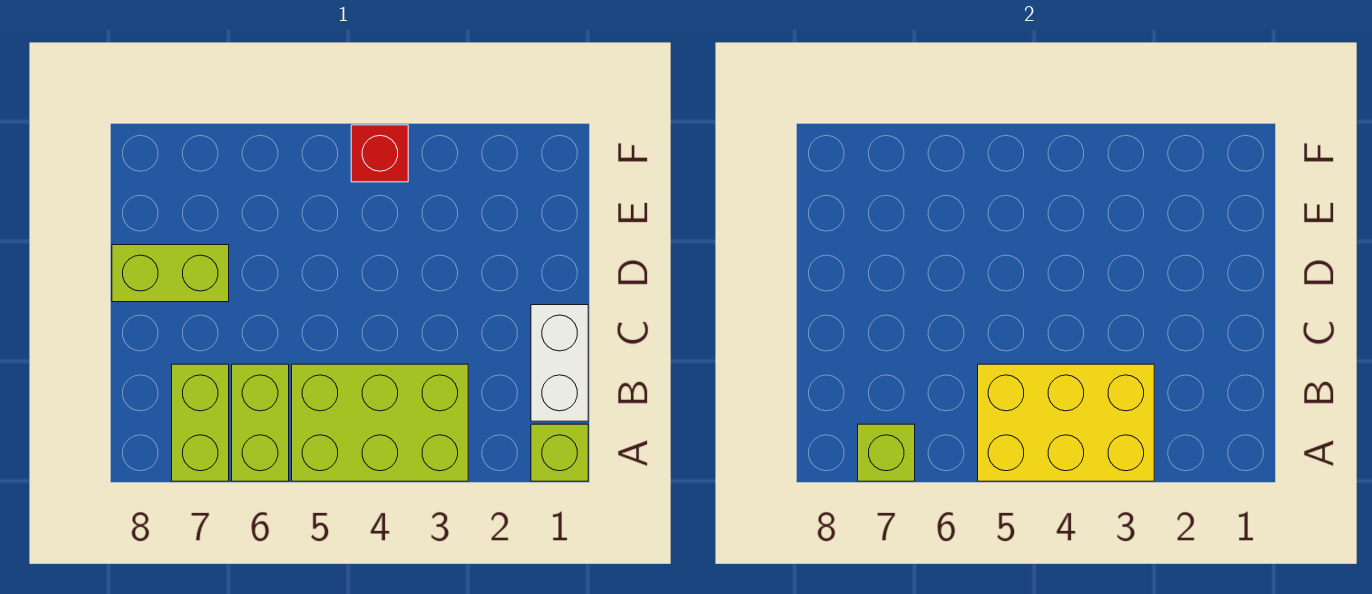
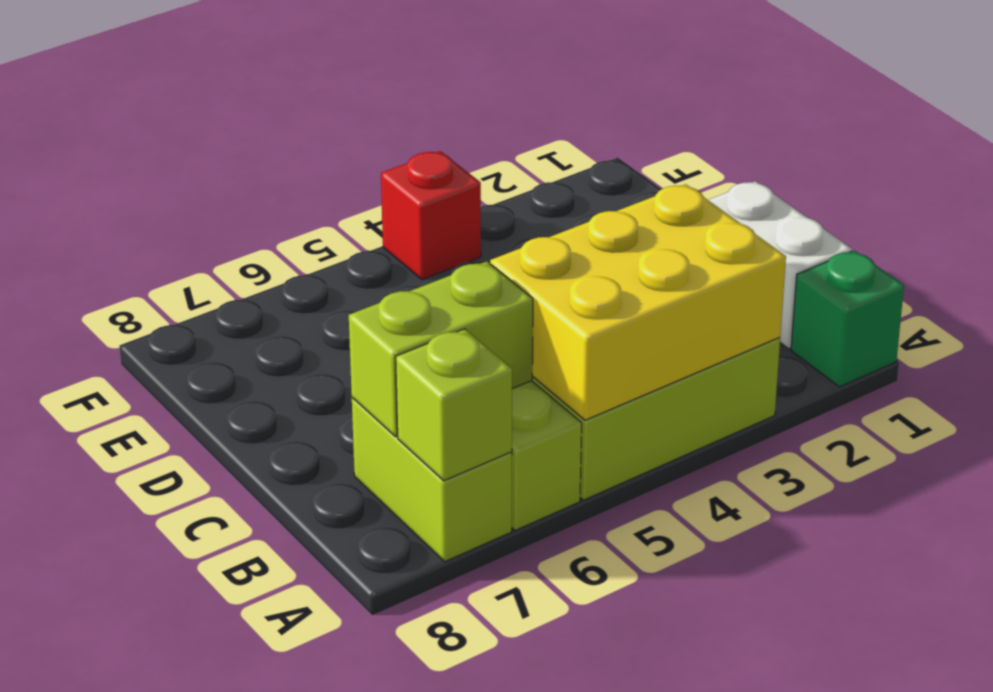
lime brick A1 level 1 -> green brick A1 level 1
lime brick D7:D8 level 1 -> lime brick B6:B7 level 2

